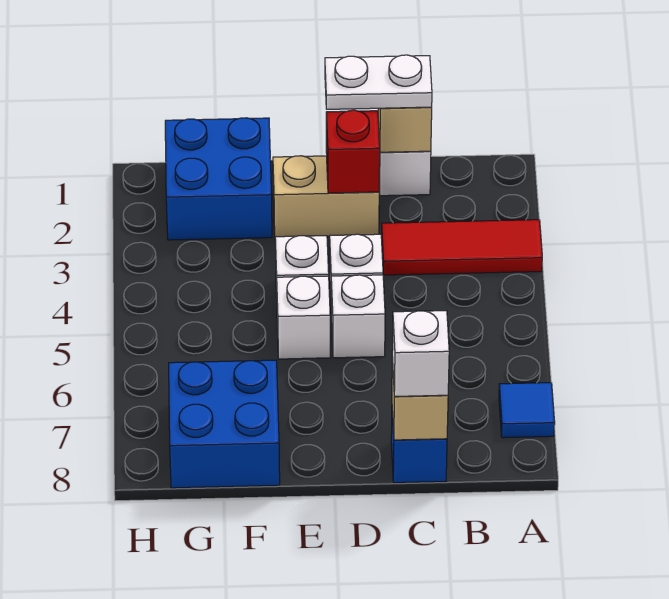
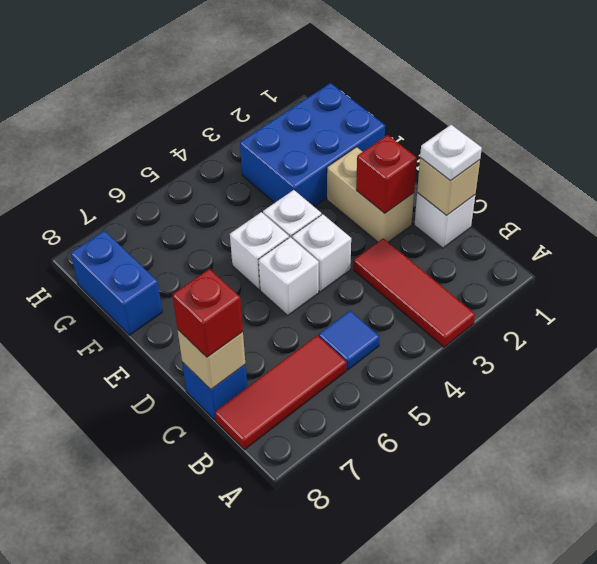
blue tile A7 level 1 -> blue tile B5 level 1
none -> red tile B6:B8 level 1
white plate C1:D1 level 3 -> white plate C1 level 3
white brick C8 level 3 -> red brick C8 level 3
blue brick F1:G2 level 1 -> blue brick F1:G3 level 1
blue brick F7:G8 level 1 -> blue brick F8:G8 level 1

